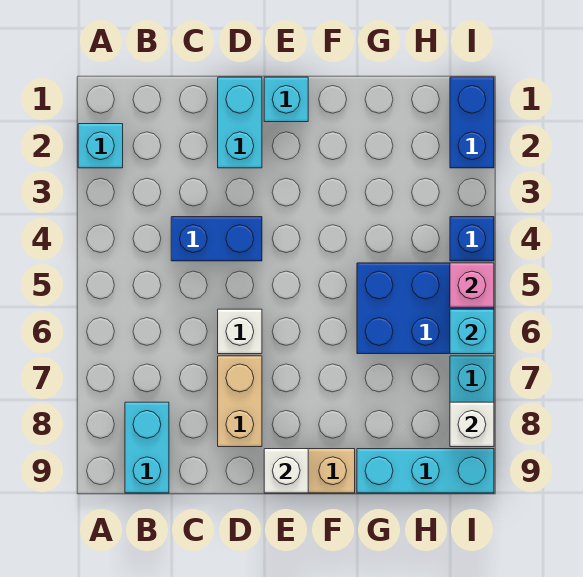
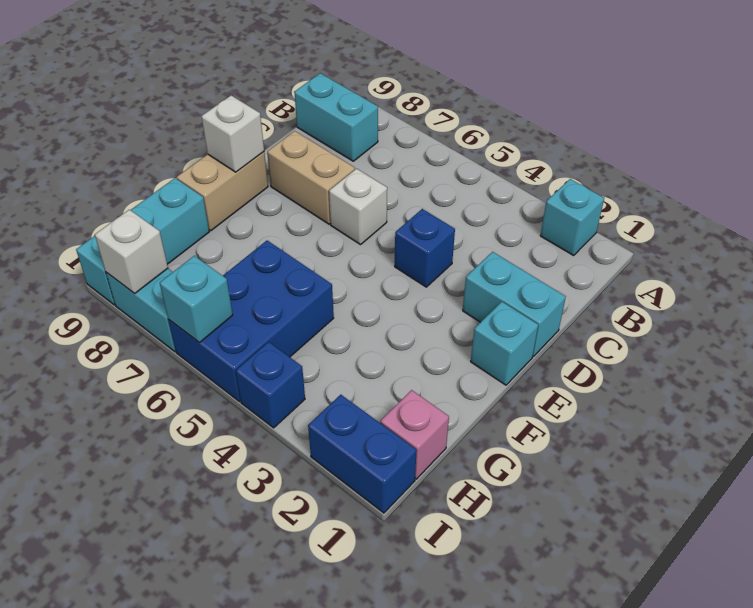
blue brick C4:D4 level 1 -> blue brick D4 level 1
pink brick I5 level 2 -> pink brick H1 level 1

